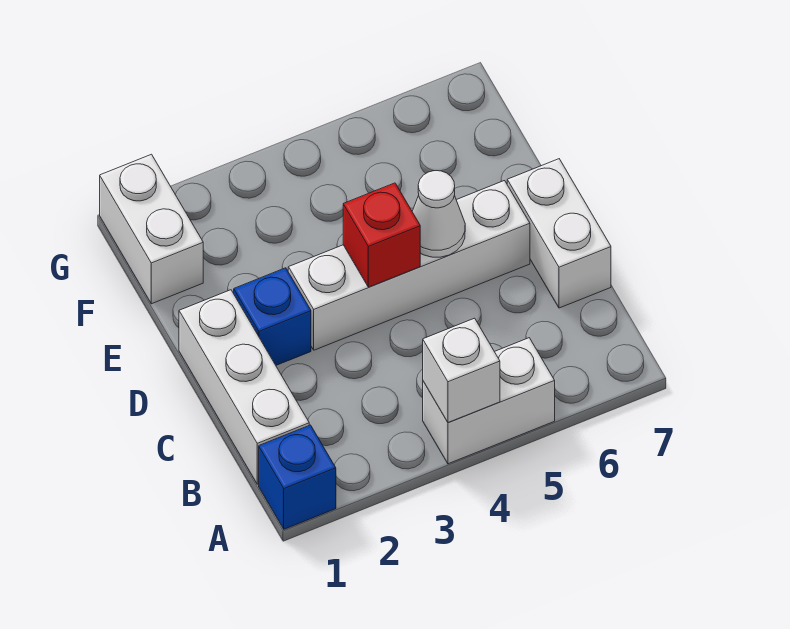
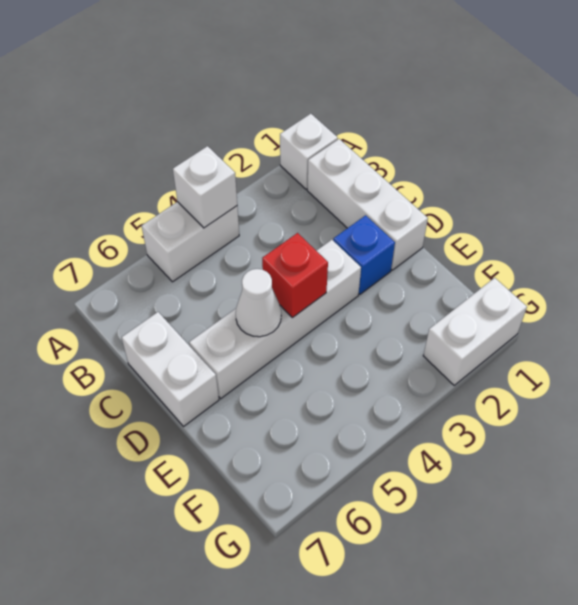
blue brick A1 level 1 -> white brick A1 level 1
white brick F1:G1 level 1 -> white brick G1:G2 level 1

